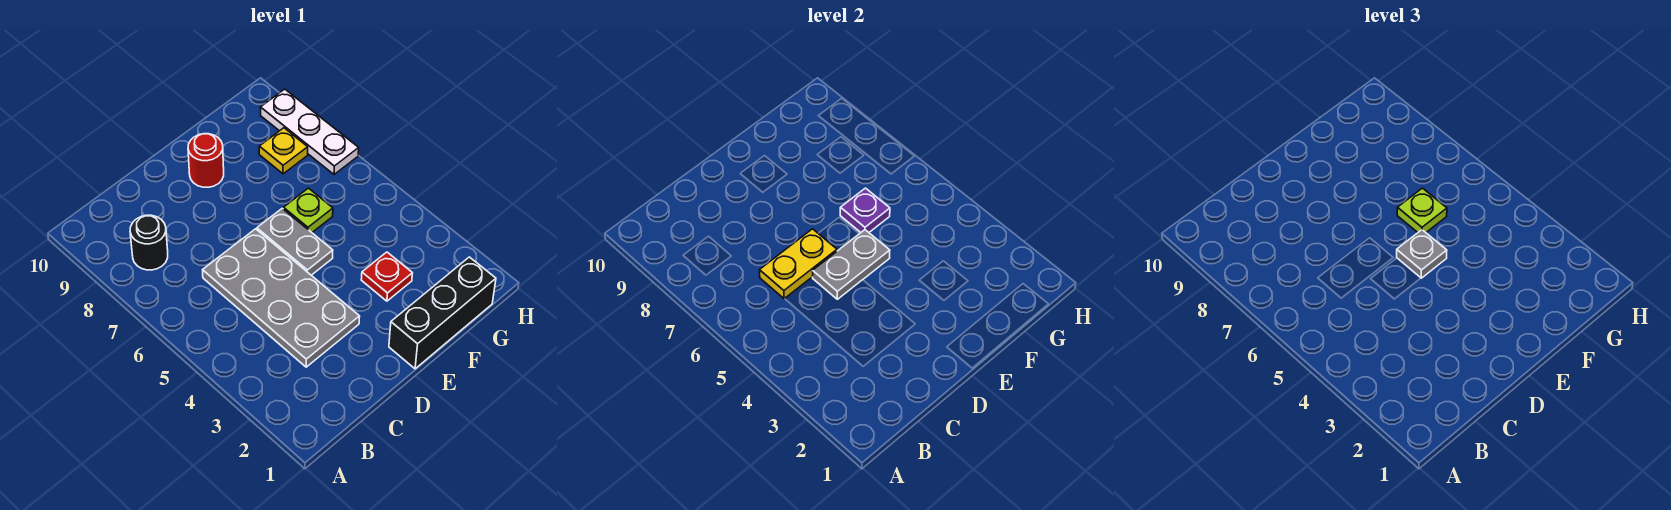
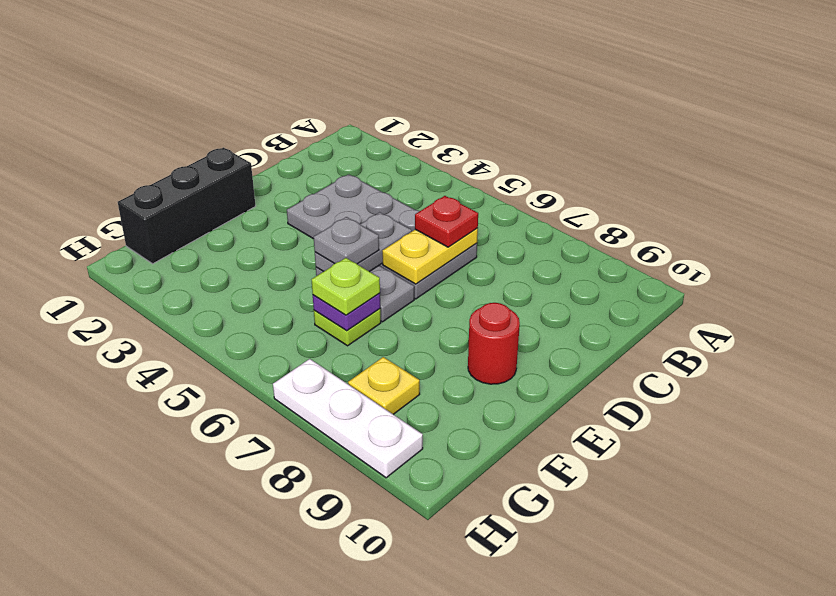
black round brick B8 level 1 -> none
red plate F3 level 1 -> red plate C6 level 3

